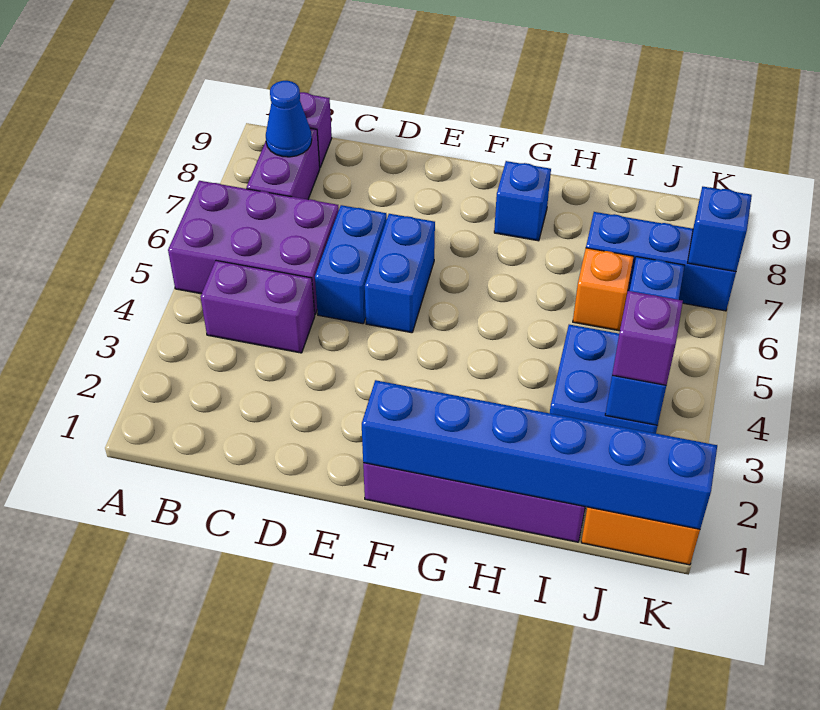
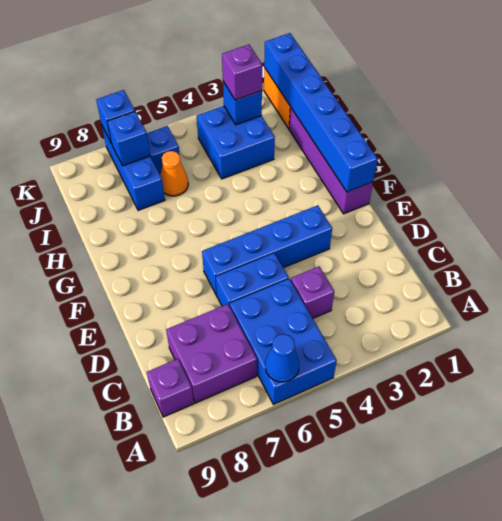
purple brick A5:C6 level 1 -> blue brick A5:C6 level 1
purple brick B4:C4 level 1 -> purple brick C4 level 1
purple brick B7:B8 level 1 -> purple brick B7:C8 level 1
blue cone B8 level 2 -> blue cone A6 level 2
blue brick E5:E6 level 1 -> blue brick E3:E6 level 1
blue brick G8 level 1 -> blue brick J7 level 2
orange brick I6 level 1 -> orange cone I6 level 1

